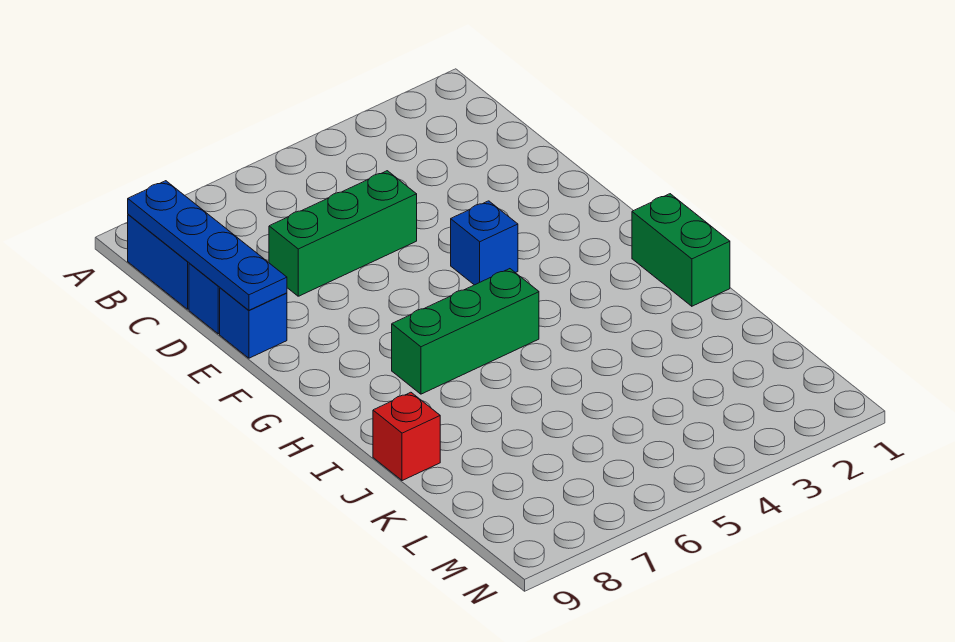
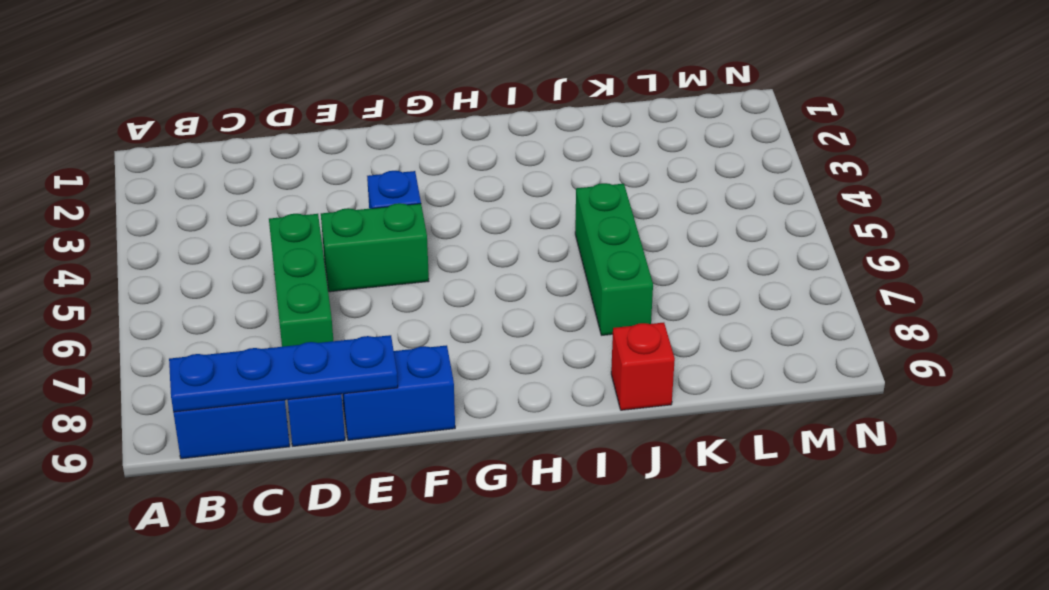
blue brick E9 level 1 -> blue brick E9:F9 level 1
green brick H1:I1 level 1 -> green brick E5:F5 level 1
green brick H5:H7 level 1 -> green brick J5:J7 level 1

